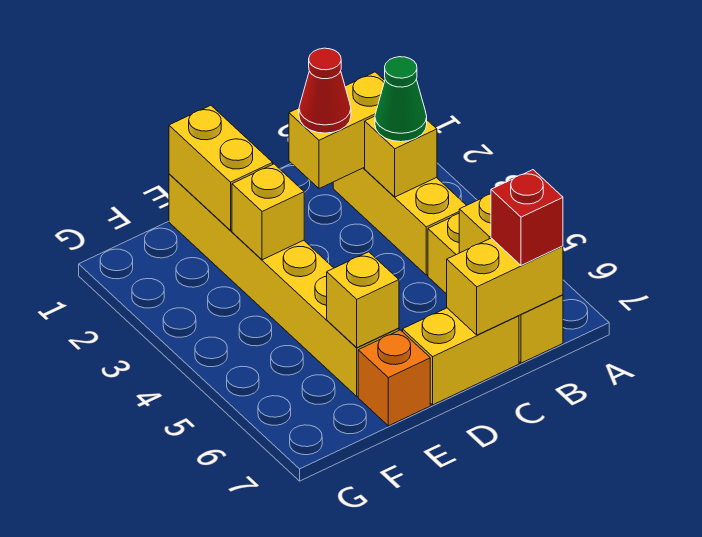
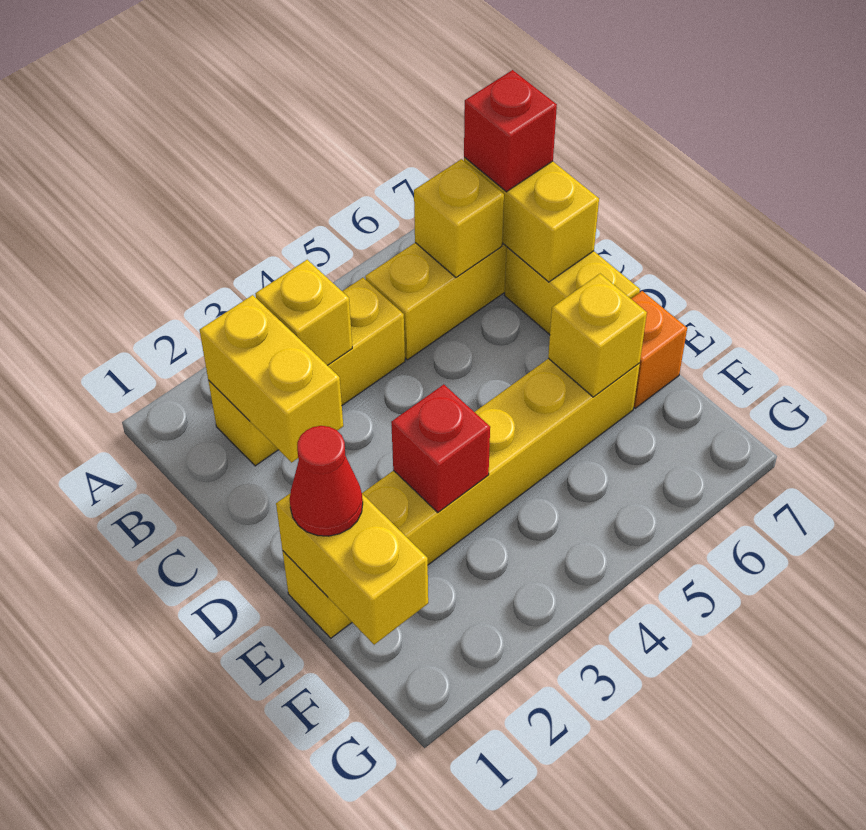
green cone B3 level 3 -> none
red cone C2 level 3 -> red cone E1 level 3
yellow brick E1:E2 level 2 -> yellow brick E1:F1 level 2
yellow brick E3 level 2 -> red brick E3 level 2

